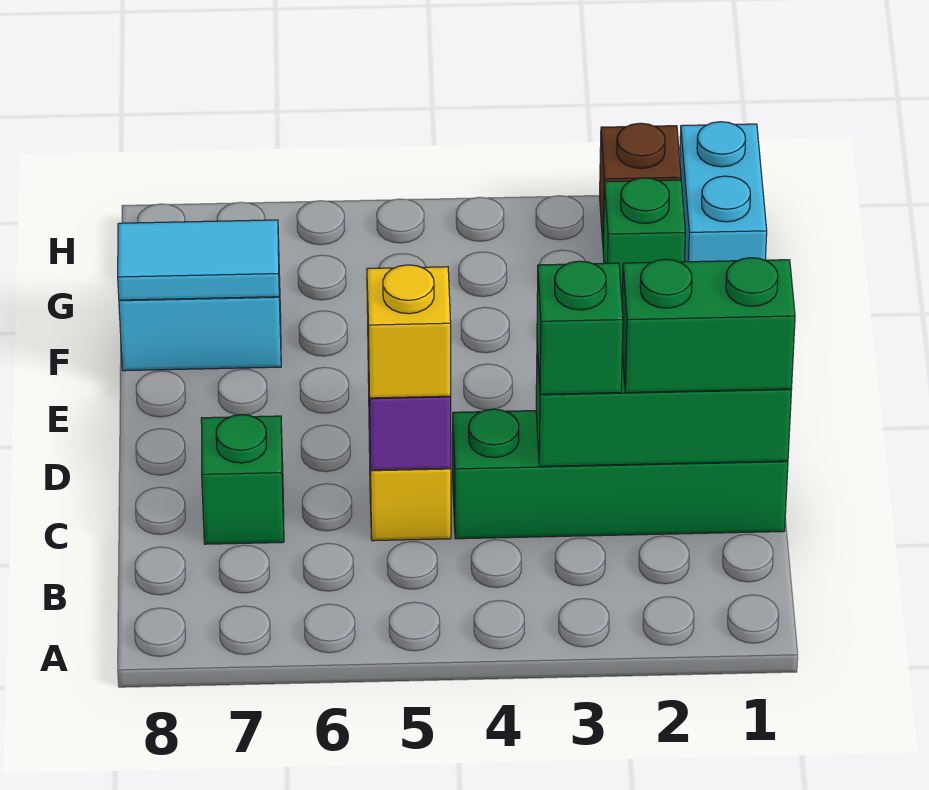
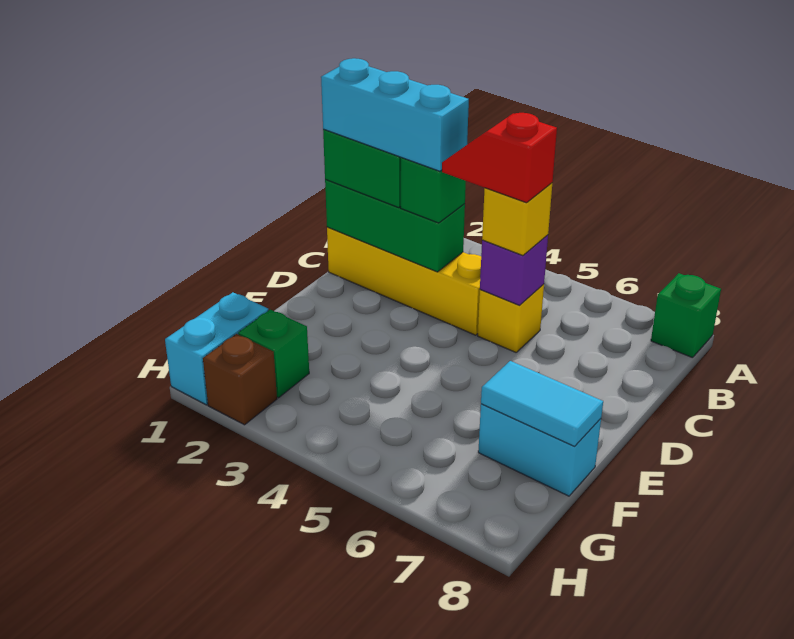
green brick C1:C4 level 1 -> yellow brick C1:C4 level 1
none -> cyan brick C1:C3 level 4
none -> red slope C4:C5 level 4 top 5
green brick C7 level 1 -> green brick A8 level 1

